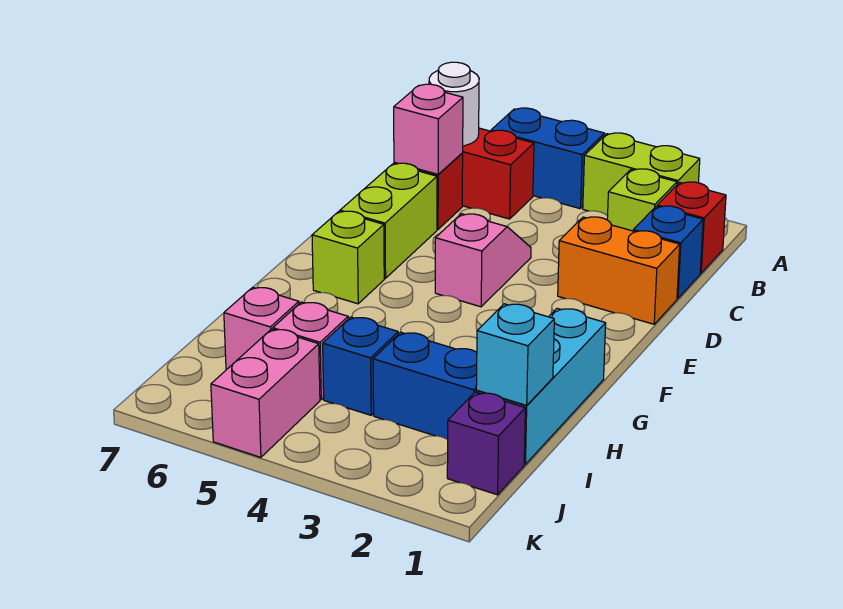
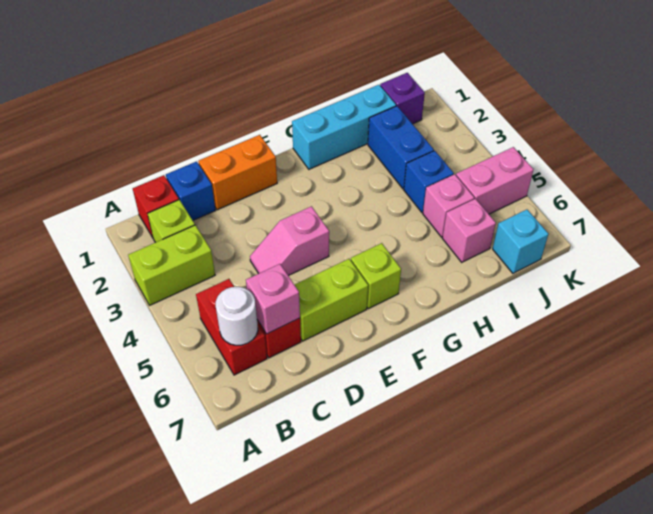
lime brick A2:A3 level 1 -> lime brick A3:B3 level 1
blue brick A4:A5 level 1 -> none
orange brick D1:D2 level 1 -> orange brick D1:E1 level 1
cyan brick I1 level 2 -> cyan brick J7 level 1

